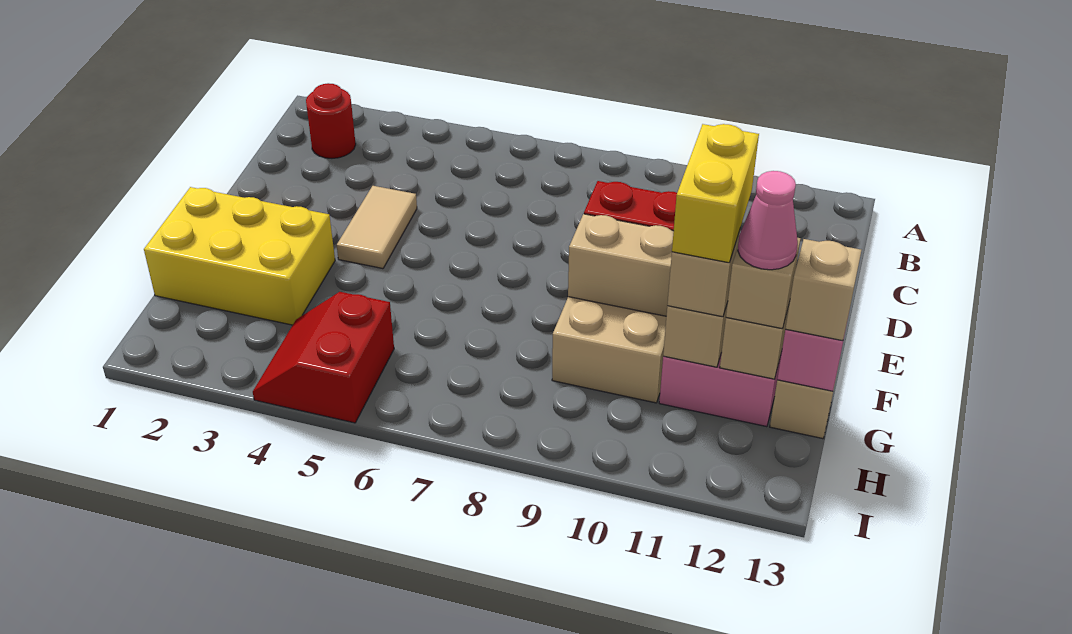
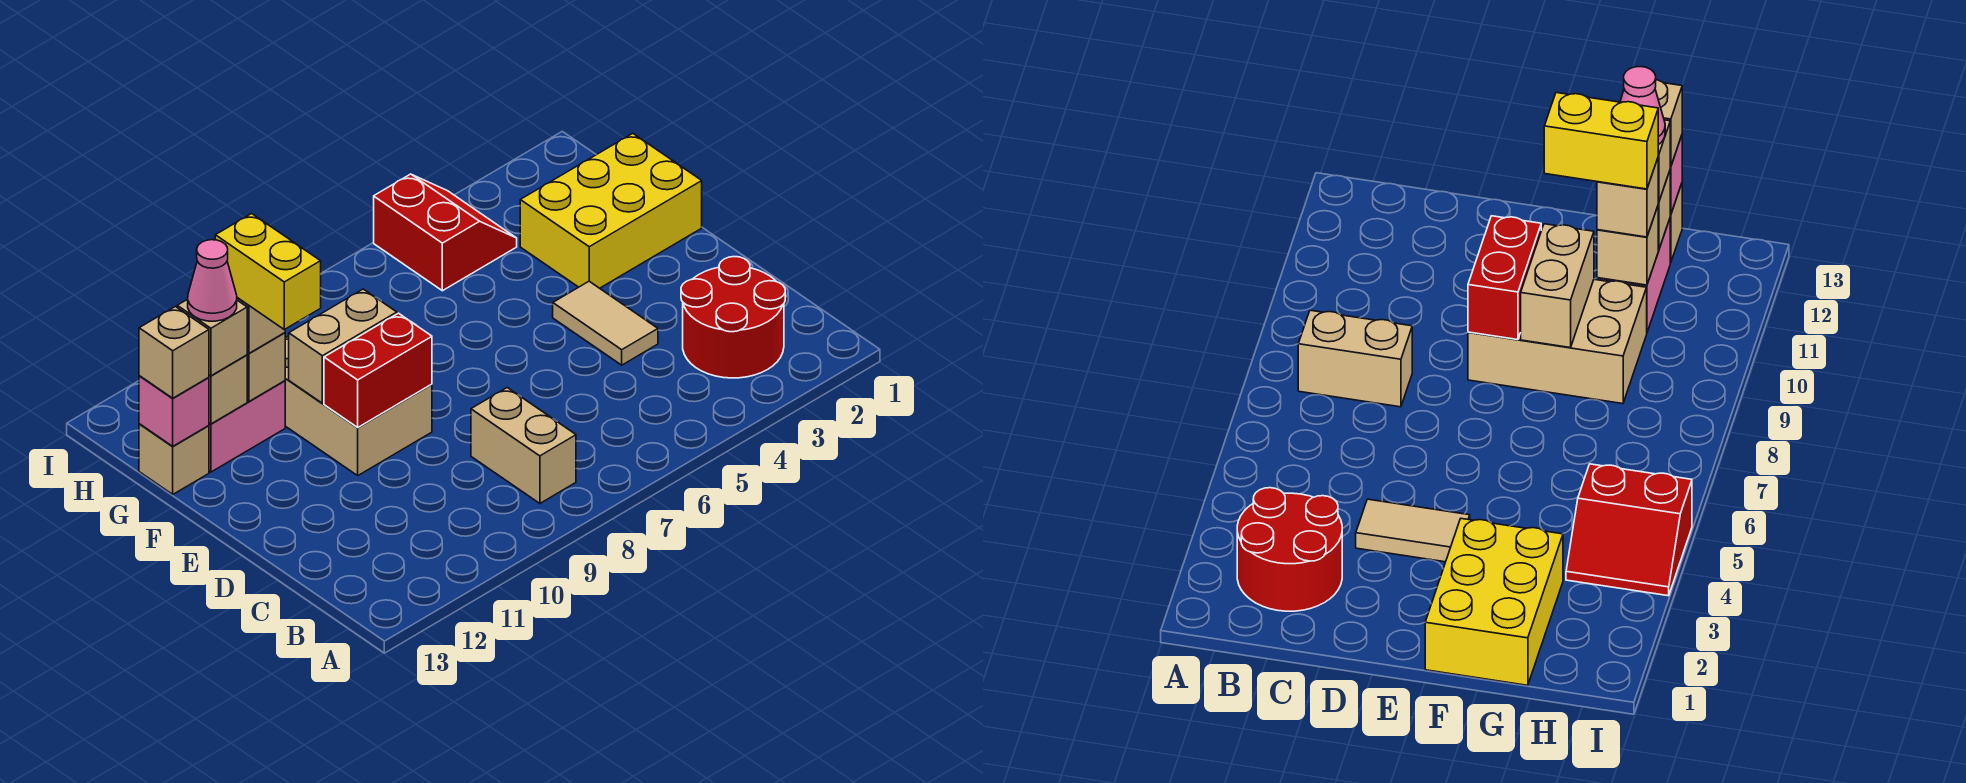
red round brick B2 level 1 -> red round brick B2:C3 level 1
none -> tan brick B8:C8 level 1

